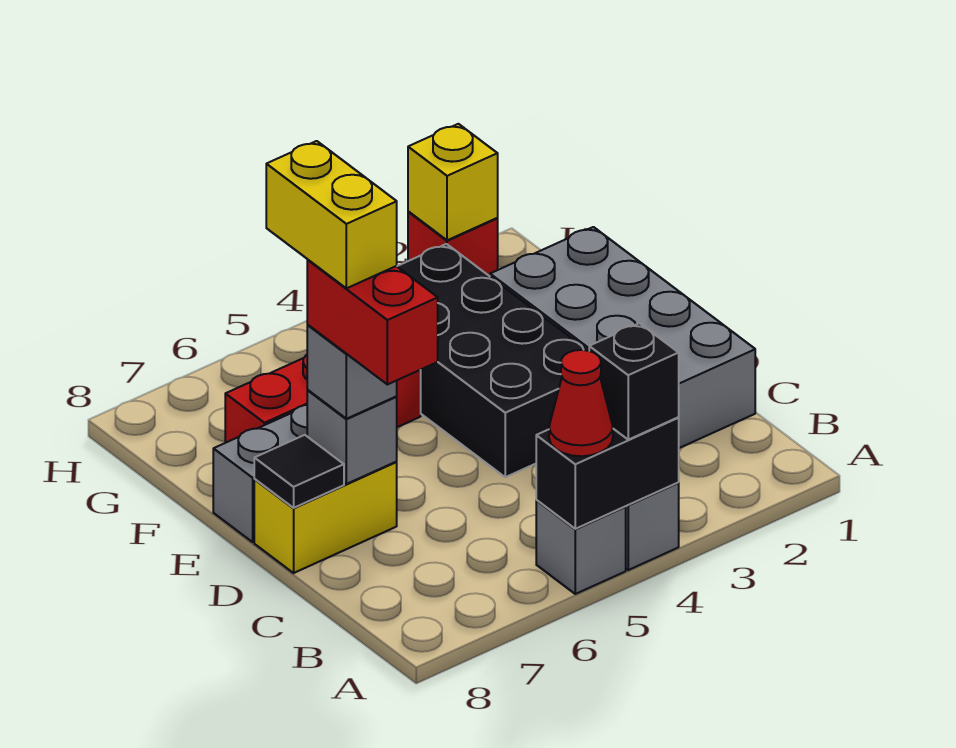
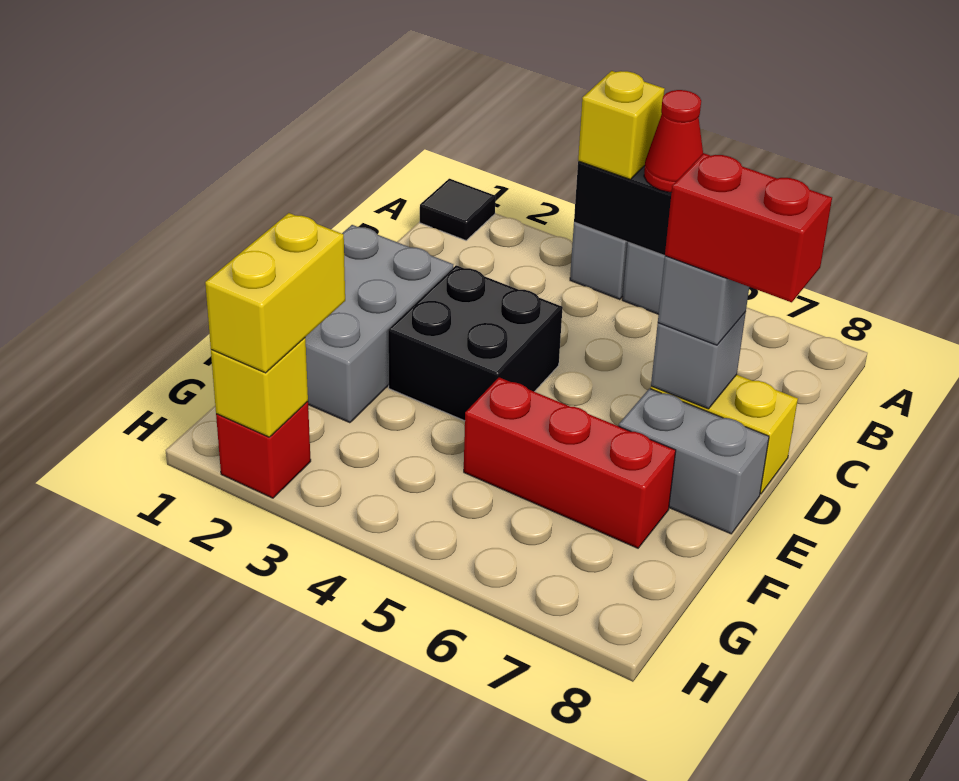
black brick A4 level 3 -> yellow brick A4 level 3
grey brick C1:F2 level 1 -> grey brick D1:F2 level 1
red brick C7:D7 level 4 -> red brick D7:D8 level 4
black brick D3:G4 level 1 -> black brick D3:E4 level 1
yellow brick D7:E7 level 5 -> yellow brick G2:H2 level 3
black tile D8 level 2 -> black tile A1 level 1

